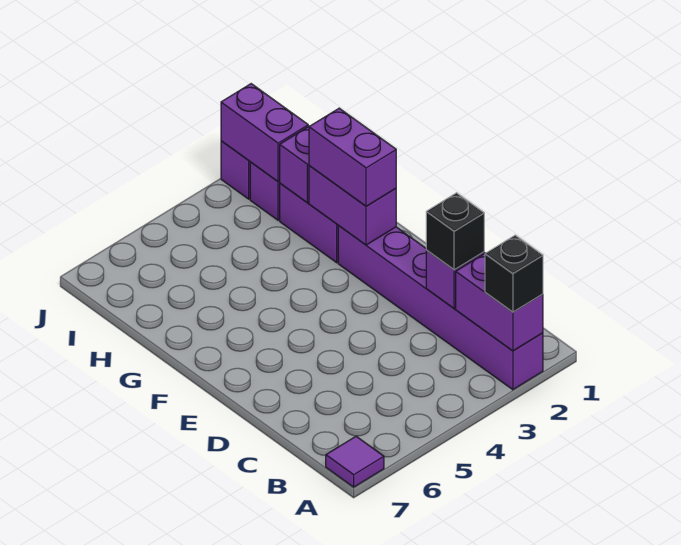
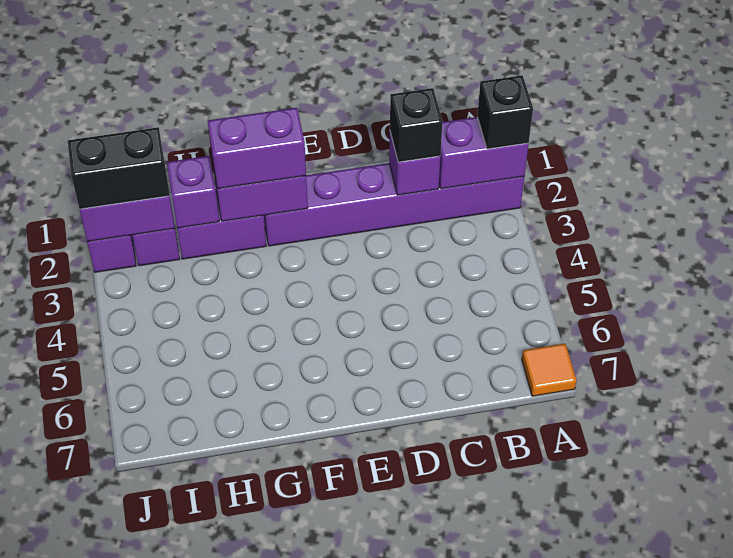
purple tile A7 level 1 -> orange tile A7 level 1
none -> black brick I2:J2 level 3

